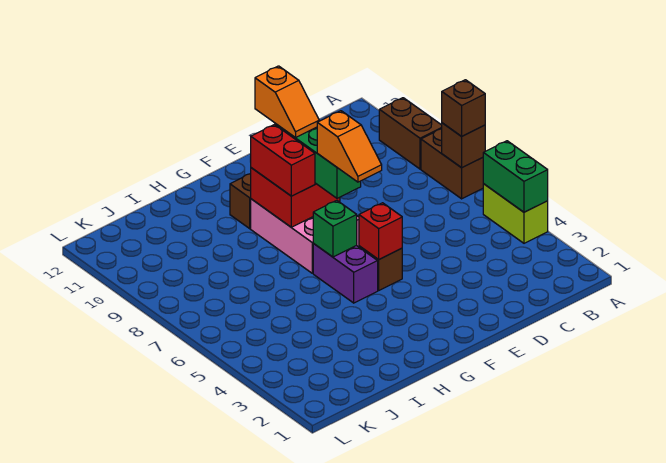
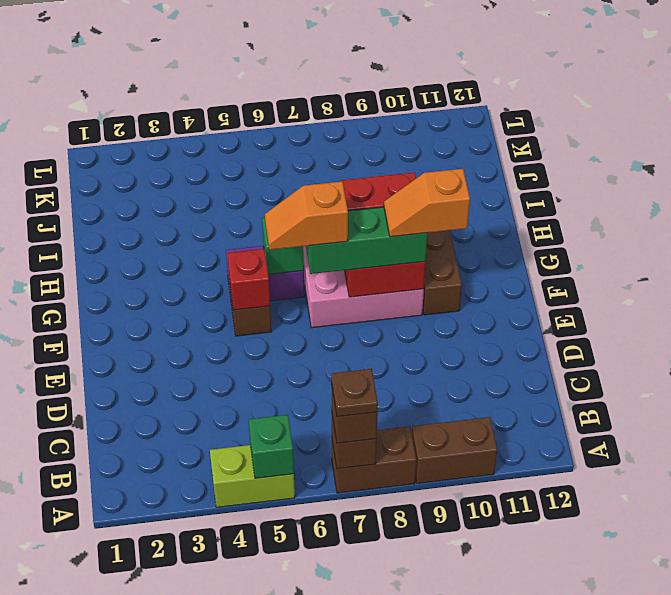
green brick A4:A5 level 2 -> green brick A5 level 2
none -> brown plate A7 level 4

